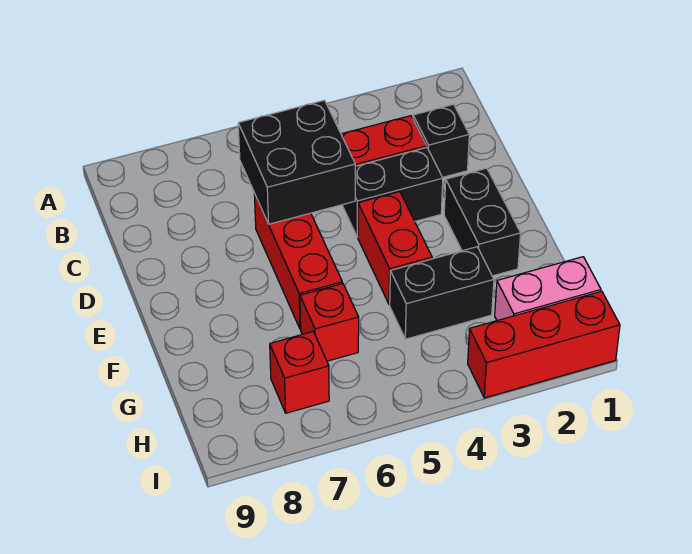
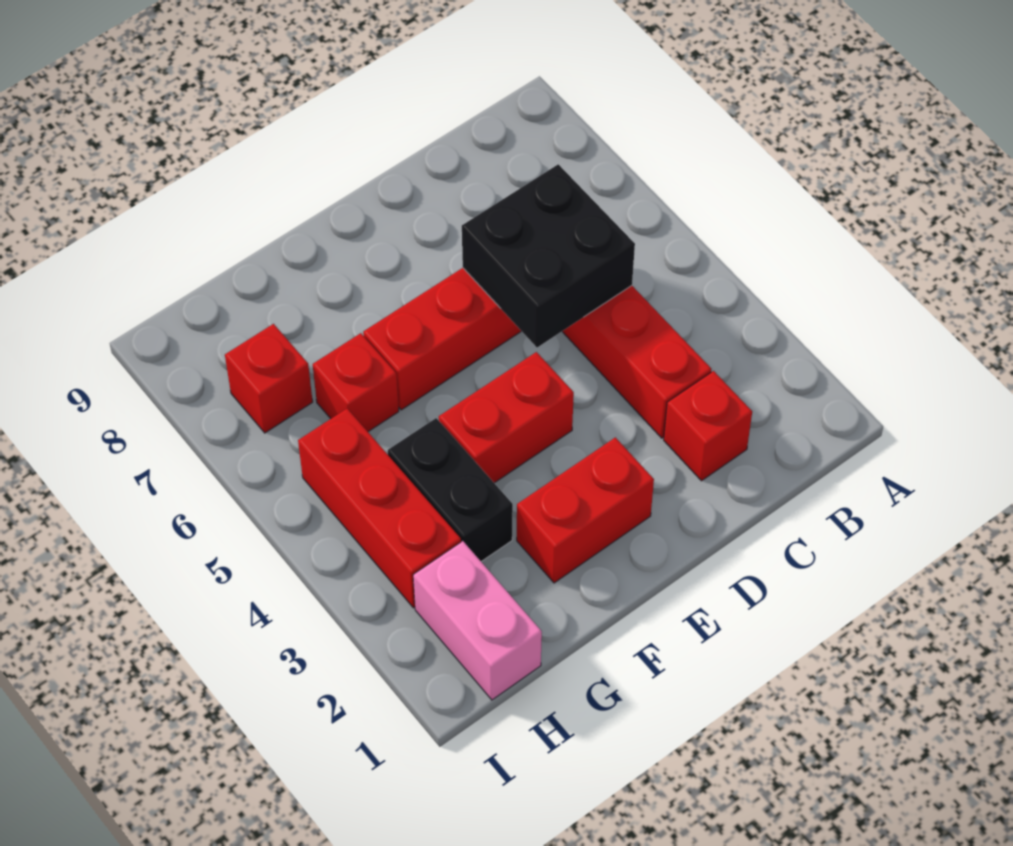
black brick C2 level 1 -> red brick C2 level 1
black brick D3:D4 level 1 -> none
black brick E2:F2 level 1 -> red brick E2:F2 level 1
red brick I1:I3 level 1 -> red brick H3:H5 level 1

